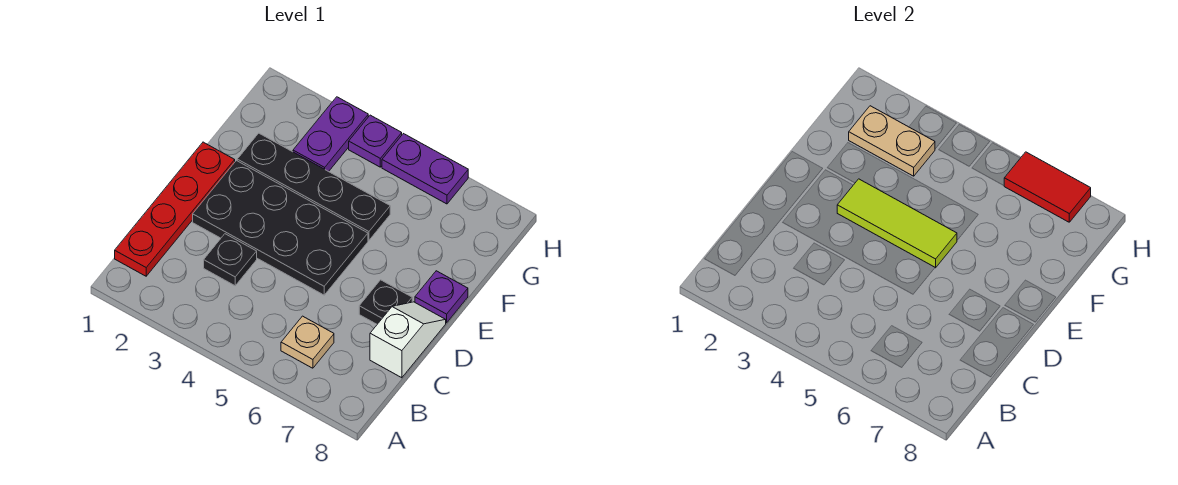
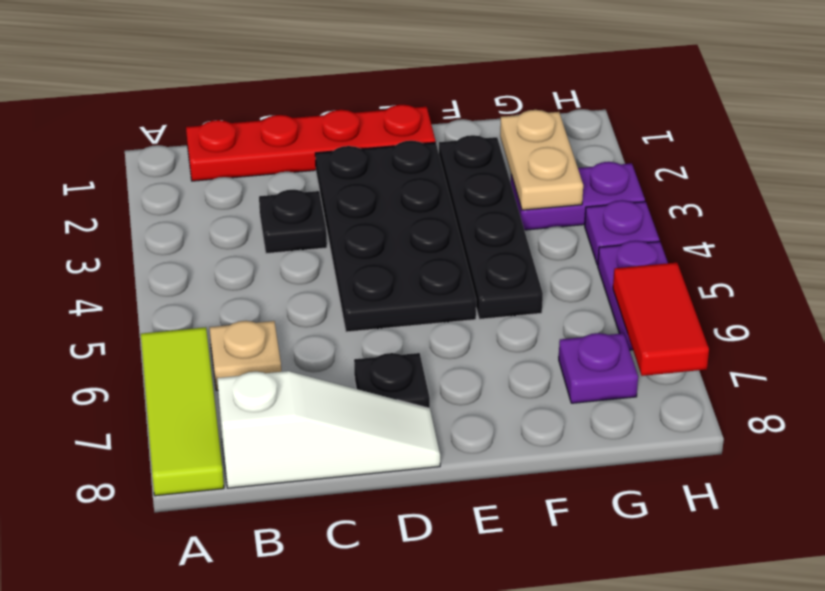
white slope C8:D8 level 1 top C -> white slope B8:D8 level 1 top B
lime tile E3:E5 level 2 -> lime tile A6:A8 level 1
purple plate E8 level 1 -> purple plate G7 level 1

